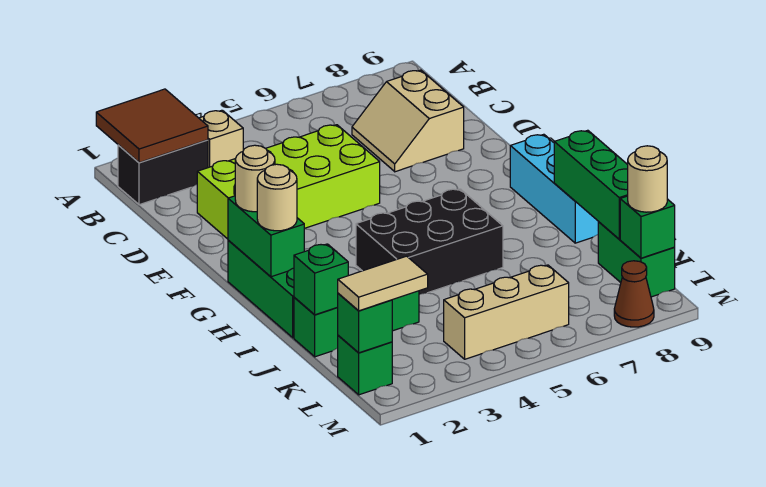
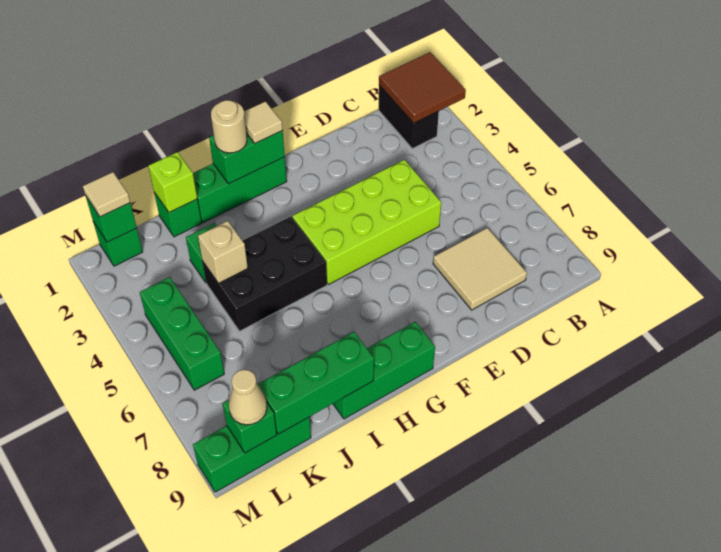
tan brick B3 level 1 -> tan brick J4 level 2
tan slope C7:D8 level 1 top 8 -> tan tile C7:D8 level 1
lime brick D2:E5 level 1 -> lime brick D4:G5 level 1
tan round brick G1 level 3 -> tan tile G1 level 3
cyan brick G9:I9 level 1 -> green brick G9:I9 level 1
black brick H4:I6 level 1 -> black brick H4:J5 level 1
green brick J1 level 2 -> lime brick J1 level 2
green brick K9:L9 level 1 -> green brick K9:M9 level 1
tan tile L1:L2 level 3 -> tan tile L1 level 3
tan brick L4:L6 level 1 -> green brick L4:L6 level 1
tan round brick L9 level 3 -> tan cone L9 level 3
brown cone M8 level 1 -> none

